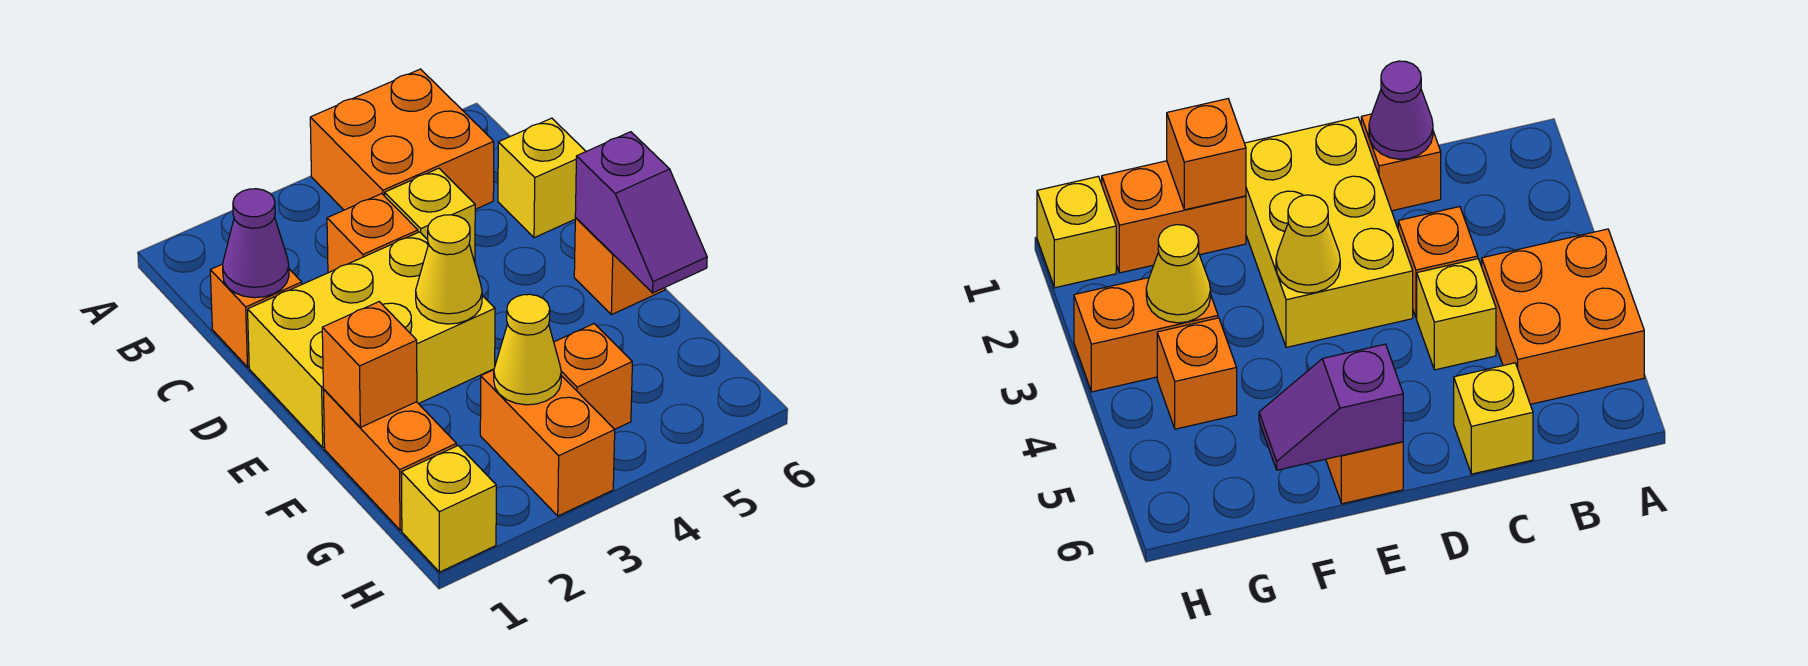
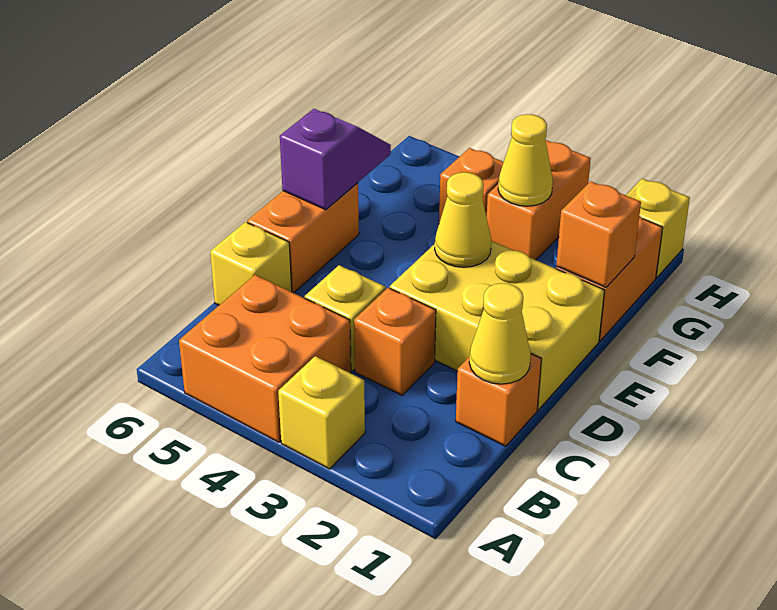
none -> yellow brick A3 level 1
purple cone C1 level 2 -> yellow cone C1 level 2
orange brick E6 level 1 -> orange brick D6:E6 level 1

